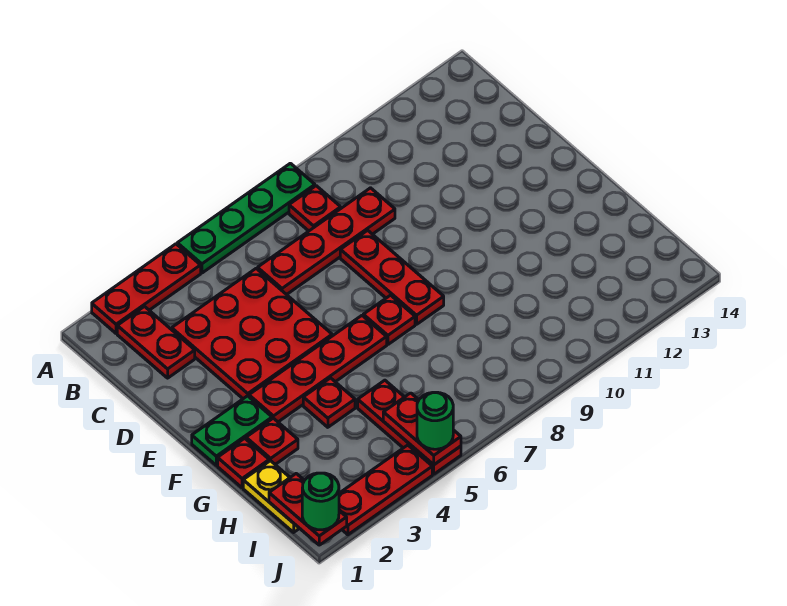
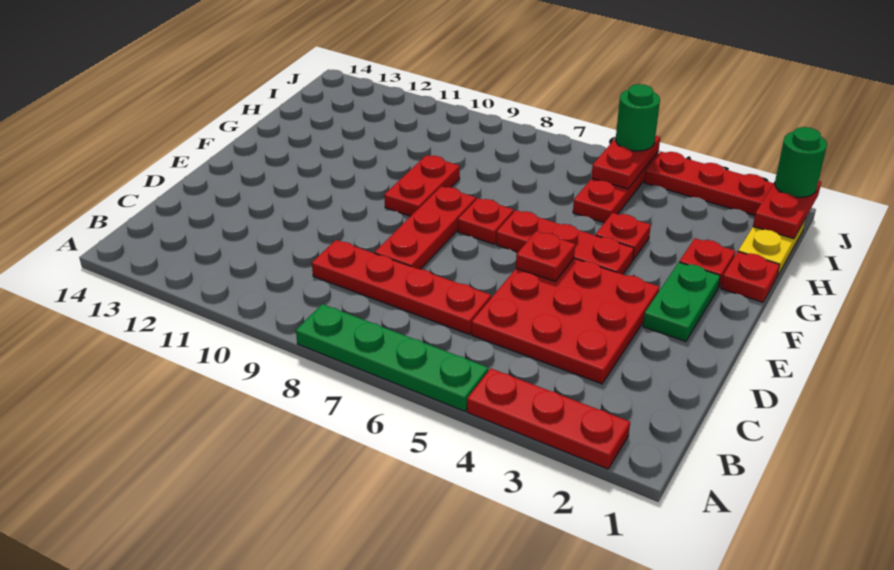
red plate B2:C2 level 1 -> red plate F9:G9 level 1
red plate B8 level 1 -> red plate E5 level 2
green plate F1:F2 level 1 -> green plate E2:F2 level 1
red plate F3:F6 level 1 -> red plate F4:F6 level 1

